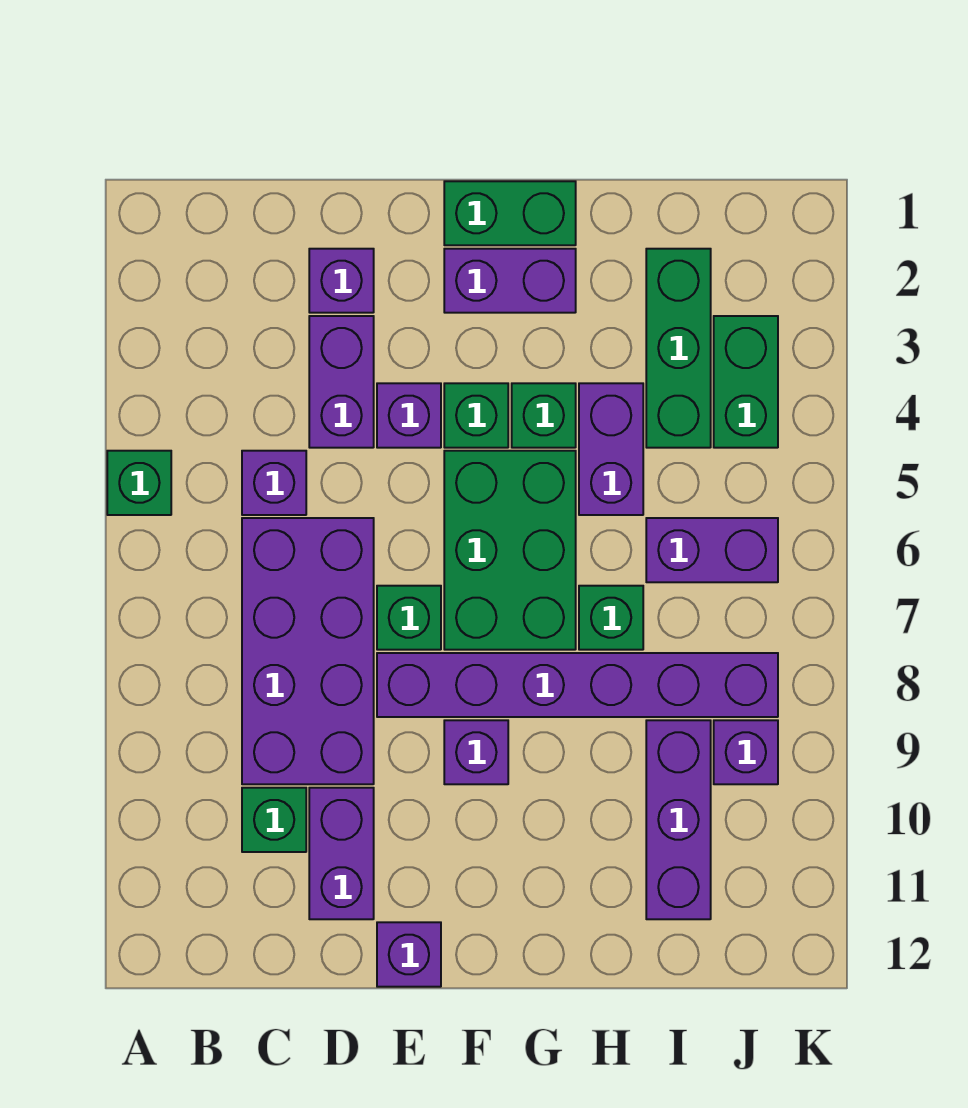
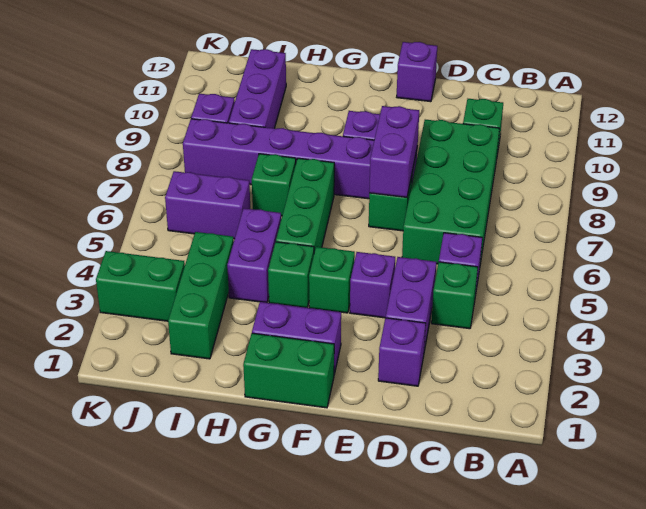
green brick A5 level 1 -> green brick C4 level 1
purple brick C6:D9 level 1 -> green brick C6:D9 level 1
purple brick D10:D11 level 1 -> purple brick E7:E8 level 2
green brick F5:G7 level 1 -> green brick G5:G7 level 1
green brick J3:J4 level 1 -> green brick J3:K3 level 1

